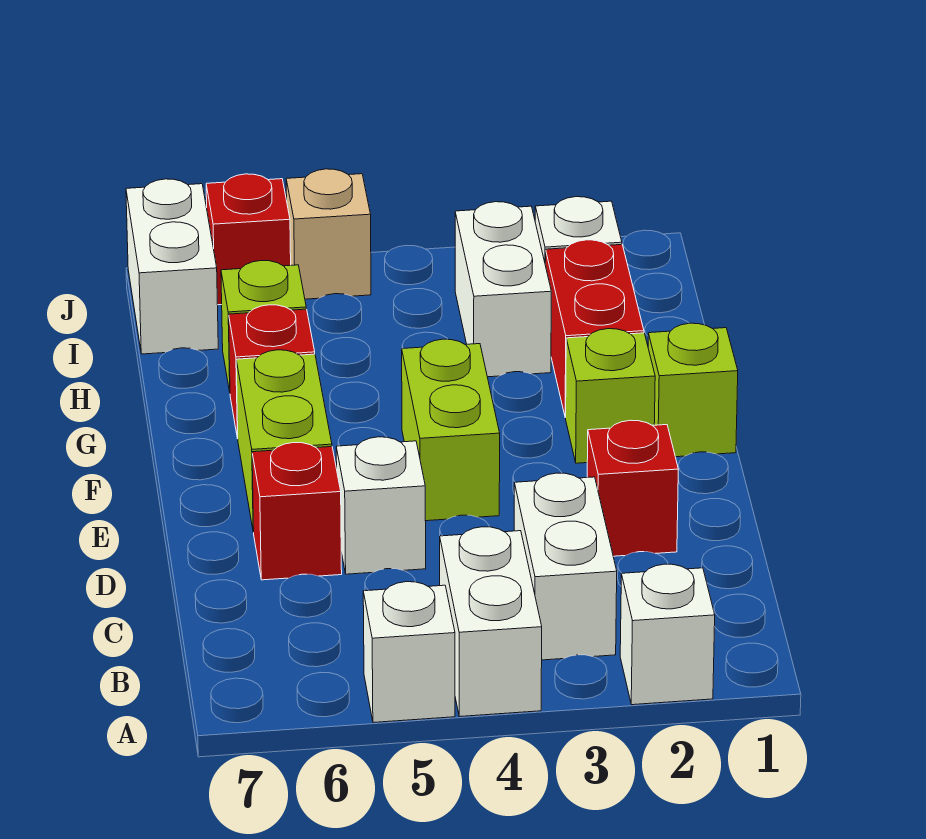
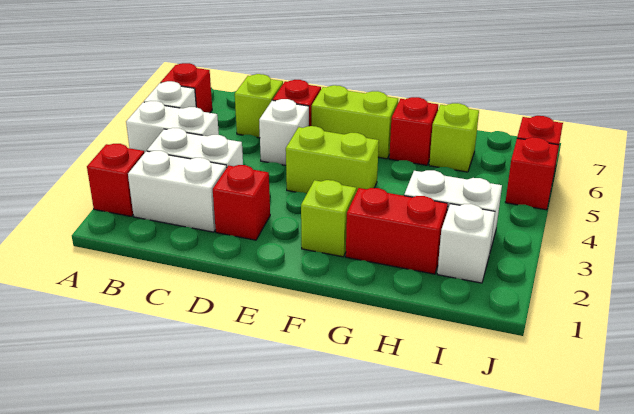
white brick A2 level 1 -> red brick A2 level 1
none -> red brick A6 level 1
lime brick F1 level 1 -> lime brick C6 level 1
white brick I7:J7 level 1 -> white brick B2:C2 level 1
tan brick J5 level 1 -> red brick J5 level 1

